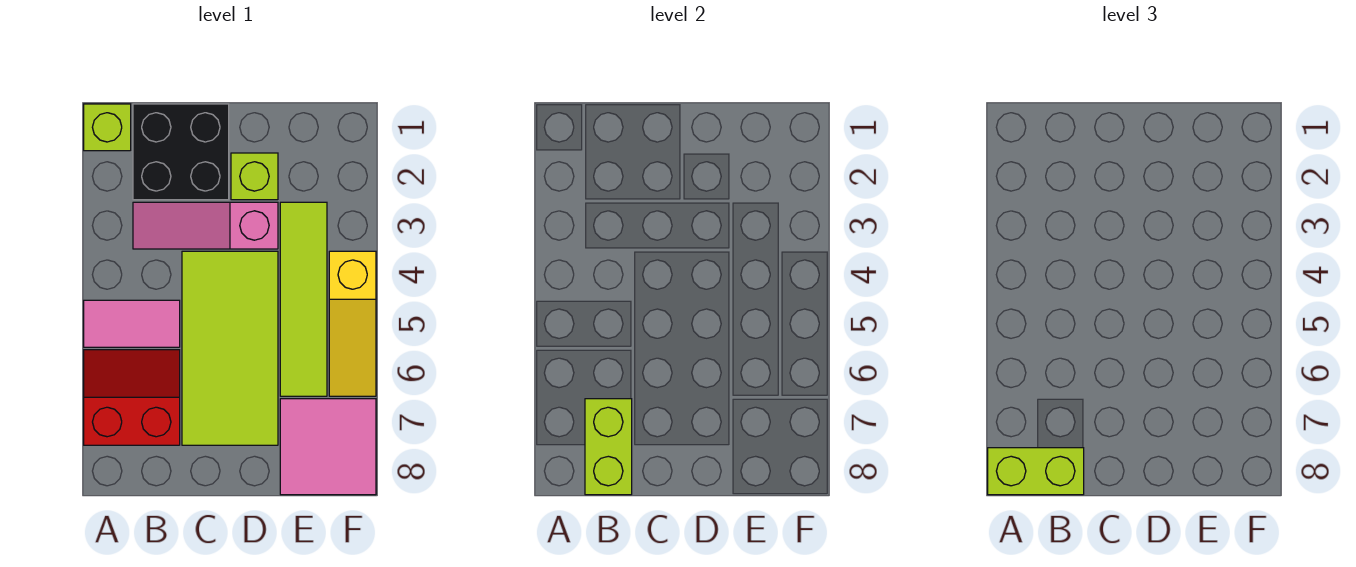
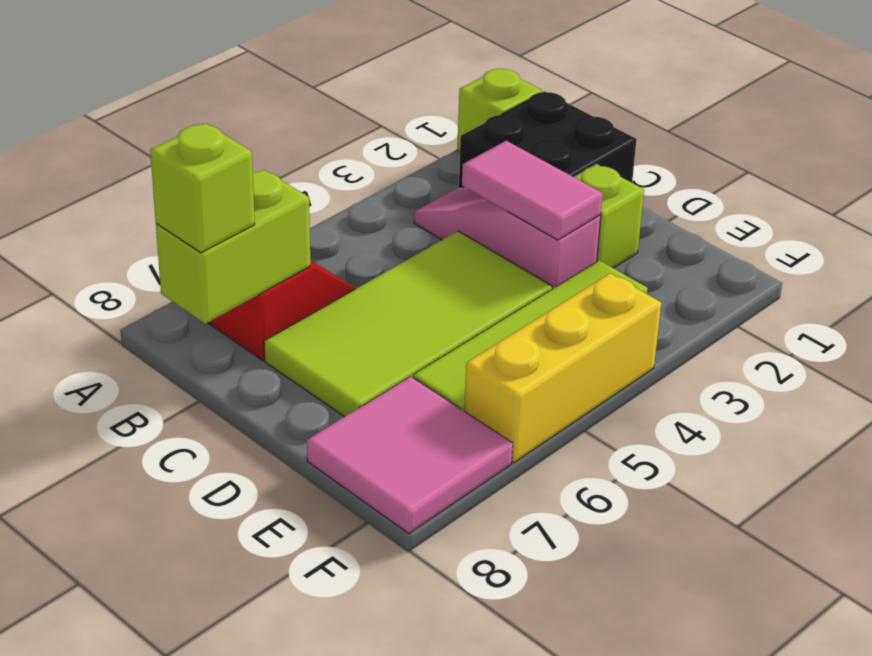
pink tile A5:B5 level 1 -> pink tile C3:D3 level 2
lime brick A8:B8 level 3 -> lime brick B8 level 3
yellow slope F4:F6 level 1 top 4 -> yellow brick F4:F6 level 1

